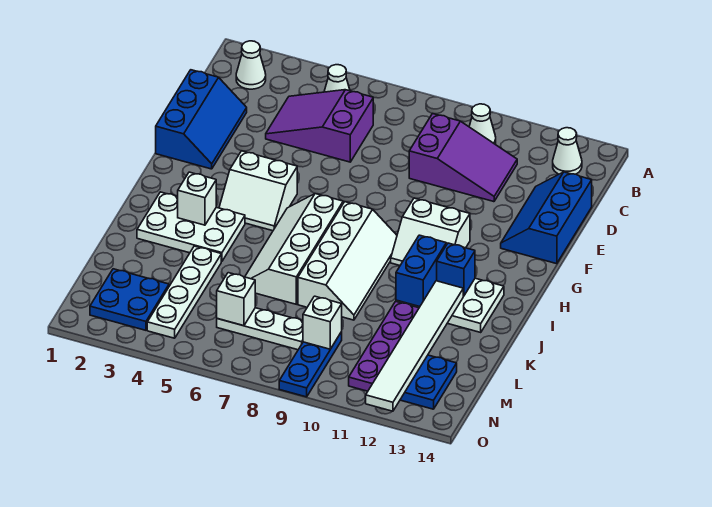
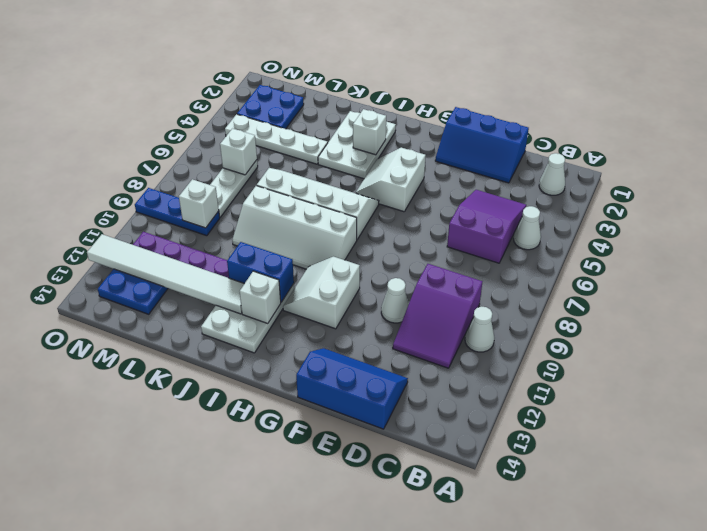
white cone B13 level 1 -> white cone E10 level 1
blue brick I12 level 2 -> white brick I12 level 2

